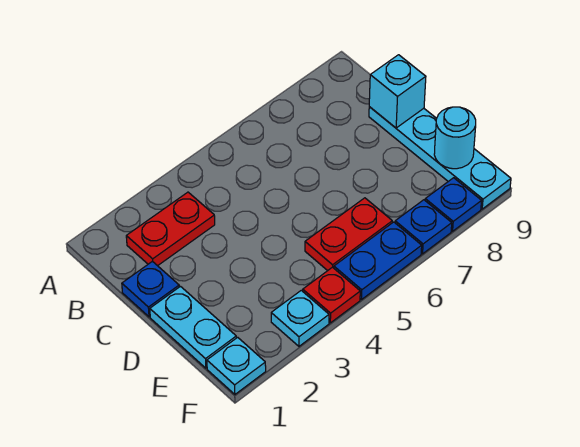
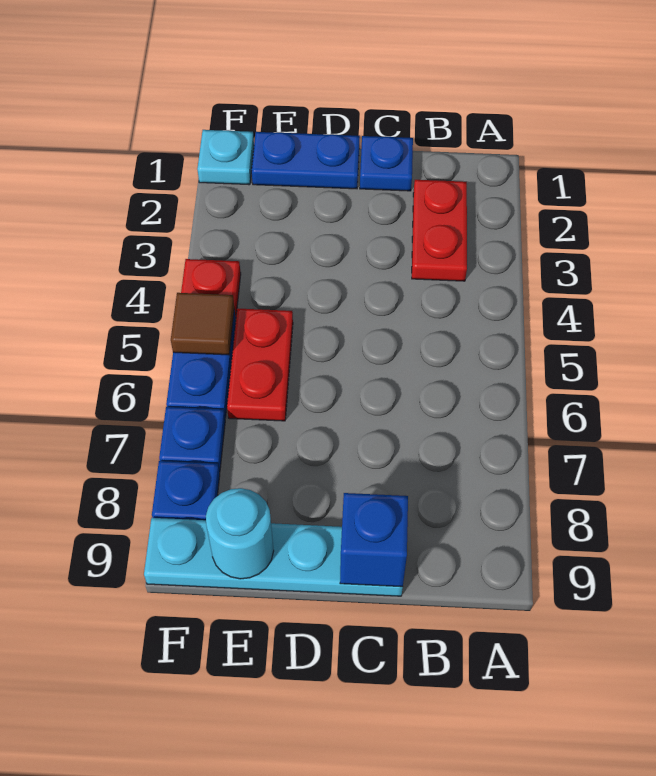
cyan brick C9 level 2 -> blue brick C9 level 2
cyan plate D1:E1 level 1 -> blue plate D1:E1 level 1
cyan plate F3 level 1 -> none
none -> brown tile F5 level 2

